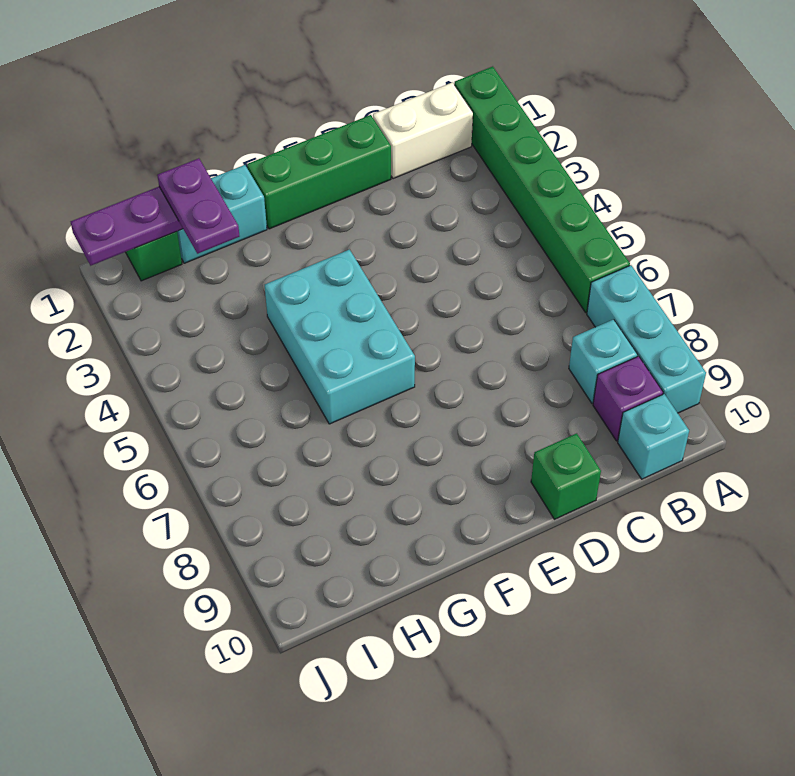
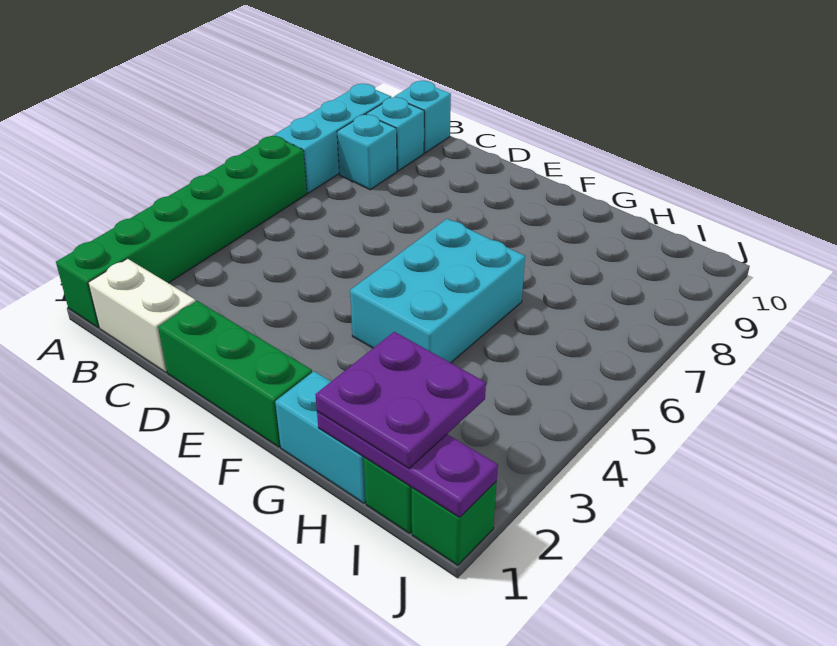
purple brick B9 level 1 -> cyan brick B9 level 1
green brick D10 level 1 -> green brick J1 level 1
purple plate H1:H2 level 3 -> purple plate H1:I2 level 3

